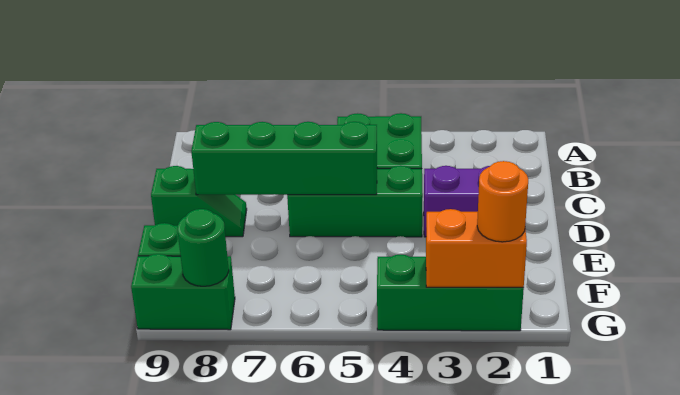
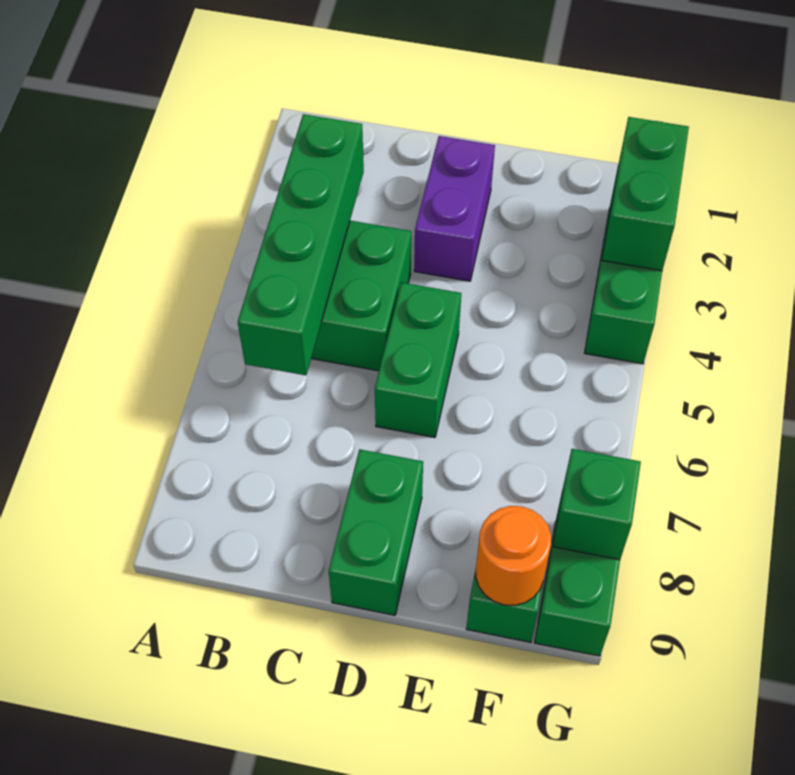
green brick D4:D6 level 1 -> green brick D5:D6 level 1
green brick D5:D8 level 2 -> green brick B3:B6 level 2
green slope D8:D9 level 1 top 9 -> green brick D8:D9 level 1
orange brick G2:G3 level 2 -> green brick G2:G3 level 2
orange round brick G2 level 3 -> orange round brick F9 level 2
green round brick G8 level 2 -> green brick G8 level 2

